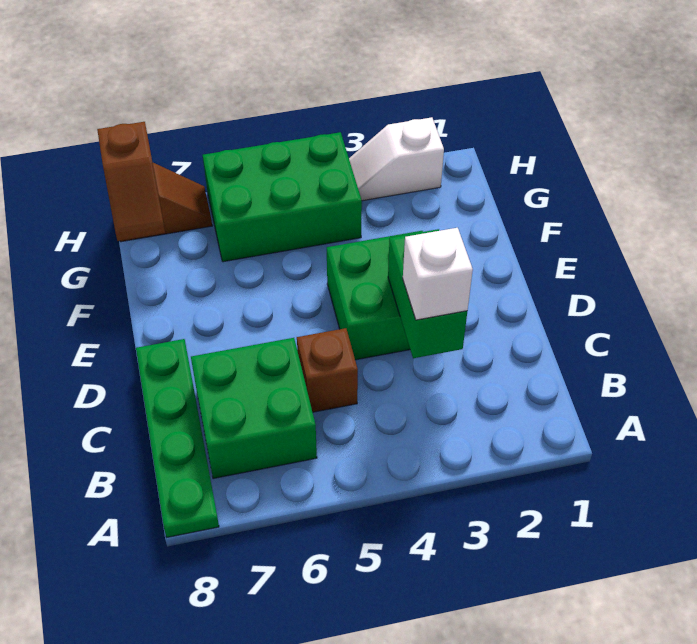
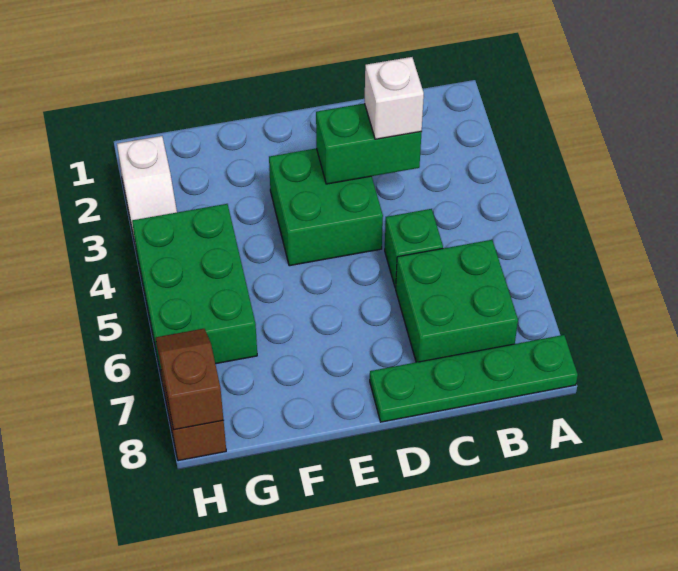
brown brick C5 level 1 -> green brick C5 level 1
brown slope G8:H8 level 2 top H -> brown slope H7:H8 level 2 top 8

